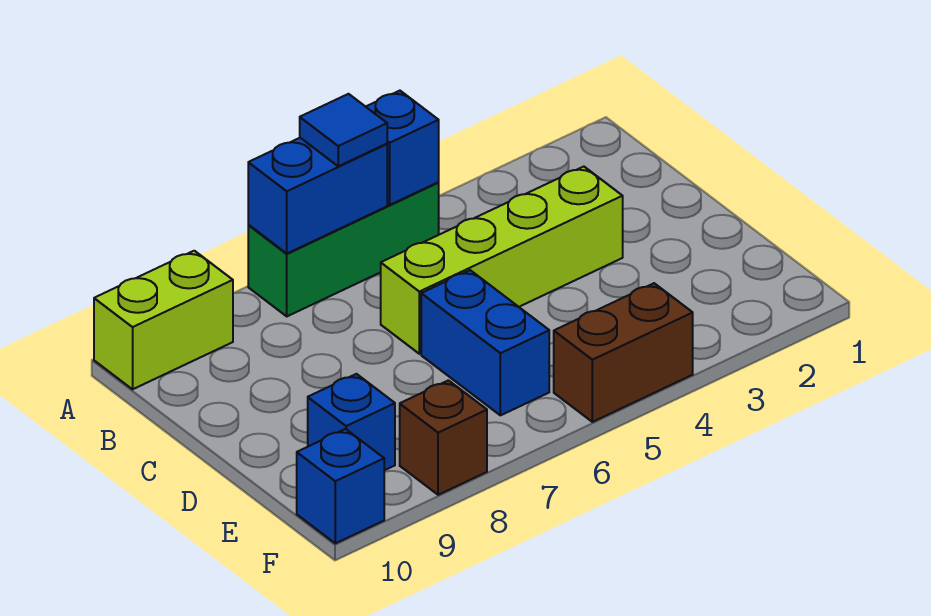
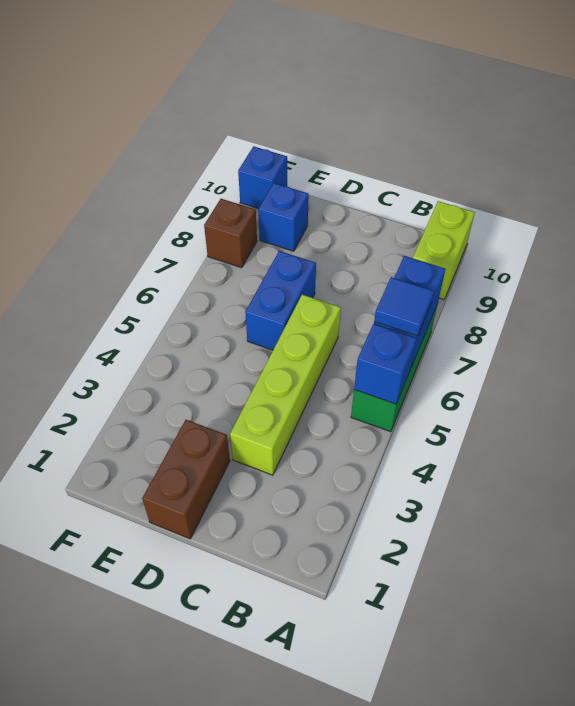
blue brick D6:E6 level 1 -> blue brick D6:D7 level 1
brown brick F4:F5 level 1 -> brown brick D1:D2 level 1

